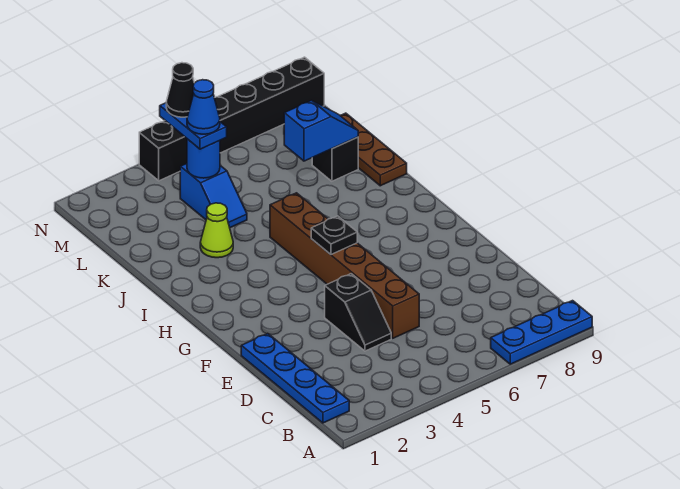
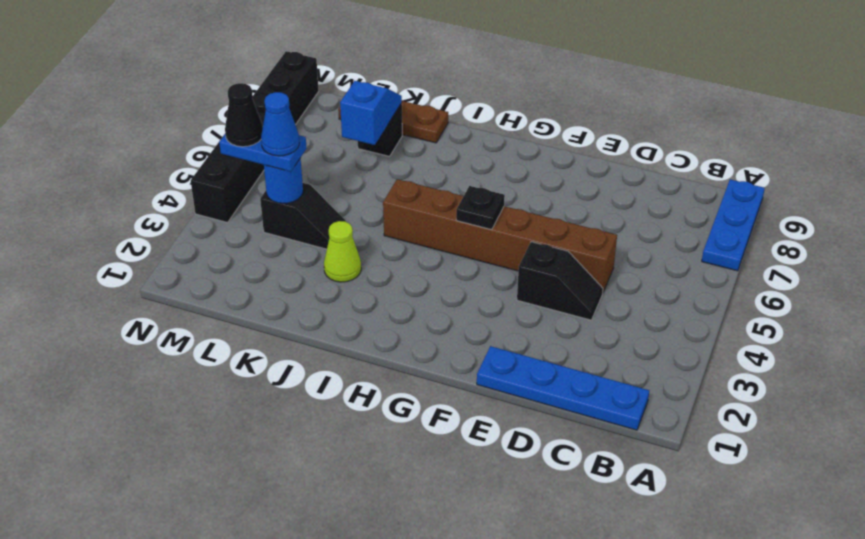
blue slope K4:L4 level 1 top L -> black slope K4:L4 level 1 top L

